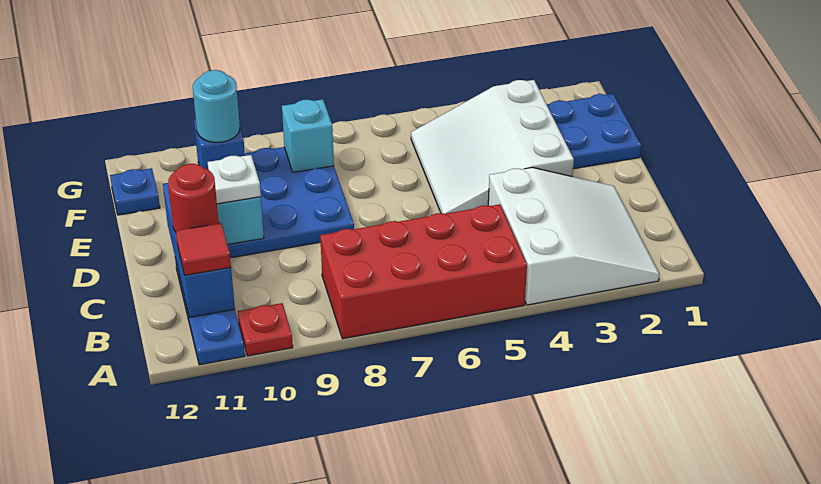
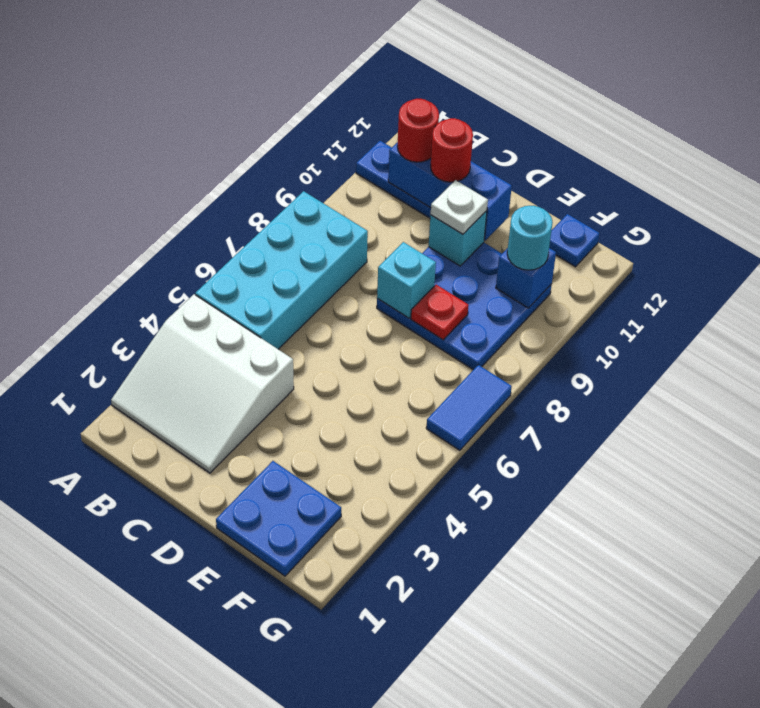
red brick A5:B8 level 1 -> cyan brick A5:B8 level 1
red plate A10 level 1 -> red plate E8 level 2
red tile B11 level 3 -> red round brick B11 level 3
white slope D3:F5 level 1 top 3 -> none
cyan brick F8 level 2 -> cyan brick D8 level 2
none -> blue tile G6:G7 level 1

